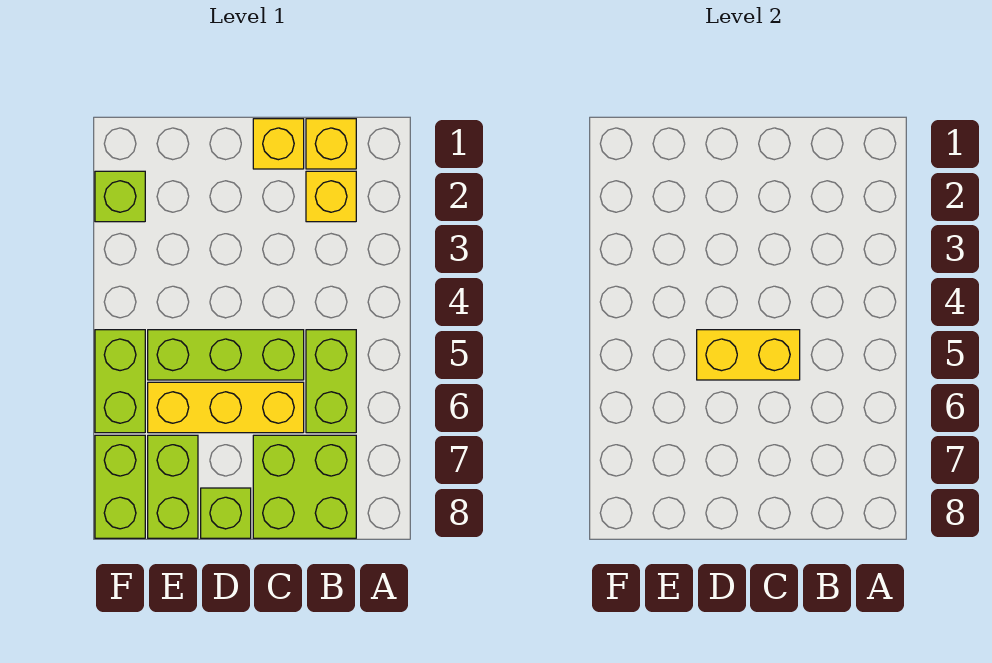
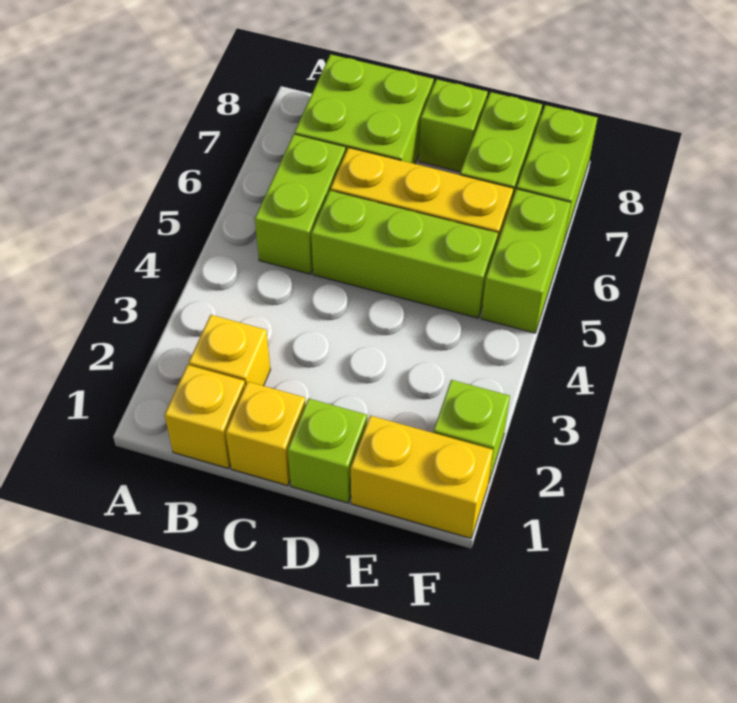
yellow brick C5:D5 level 2 -> yellow brick E1:F1 level 1
none -> lime brick D1 level 1

